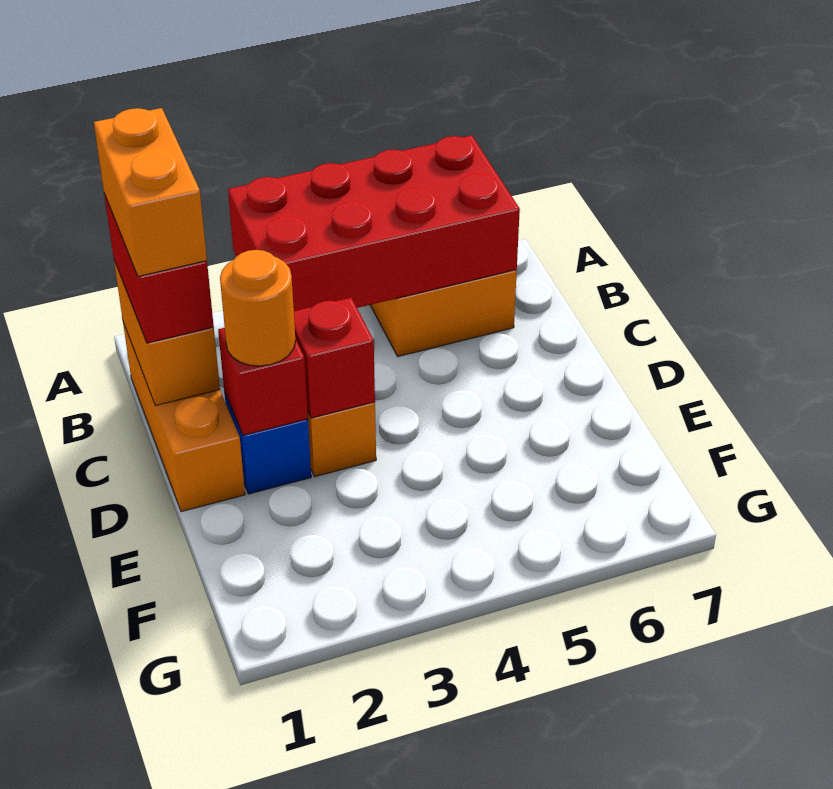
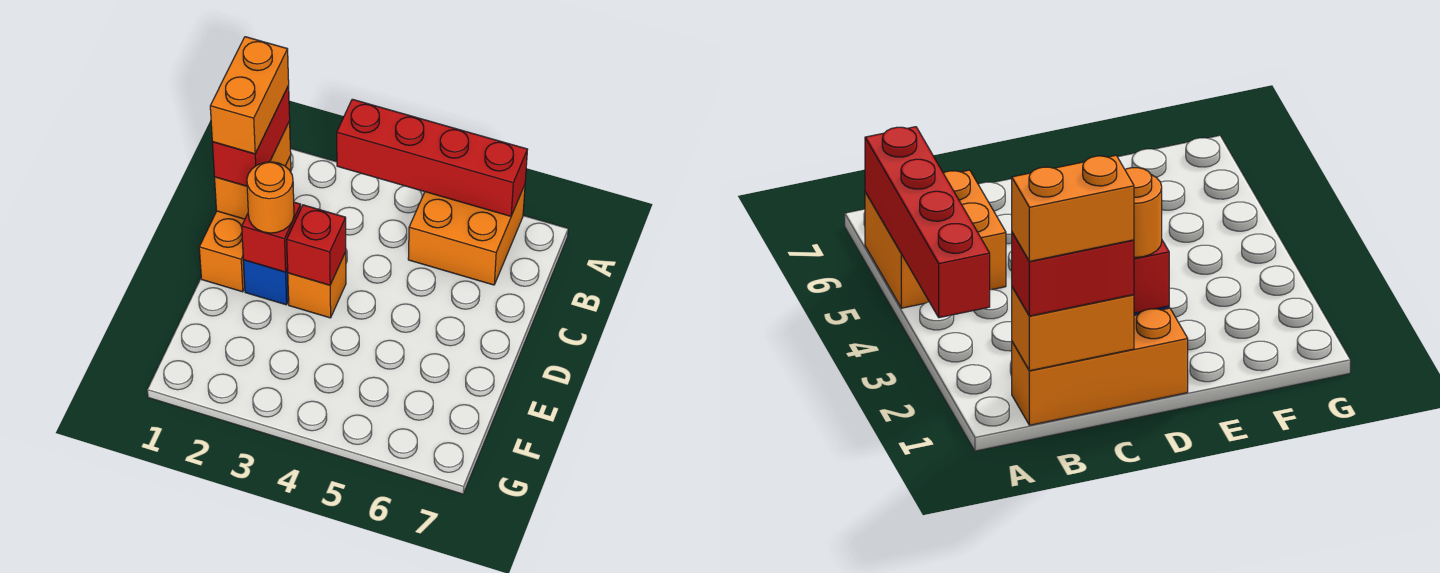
red brick A3:B6 level 2 -> red brick A3:A6 level 2

